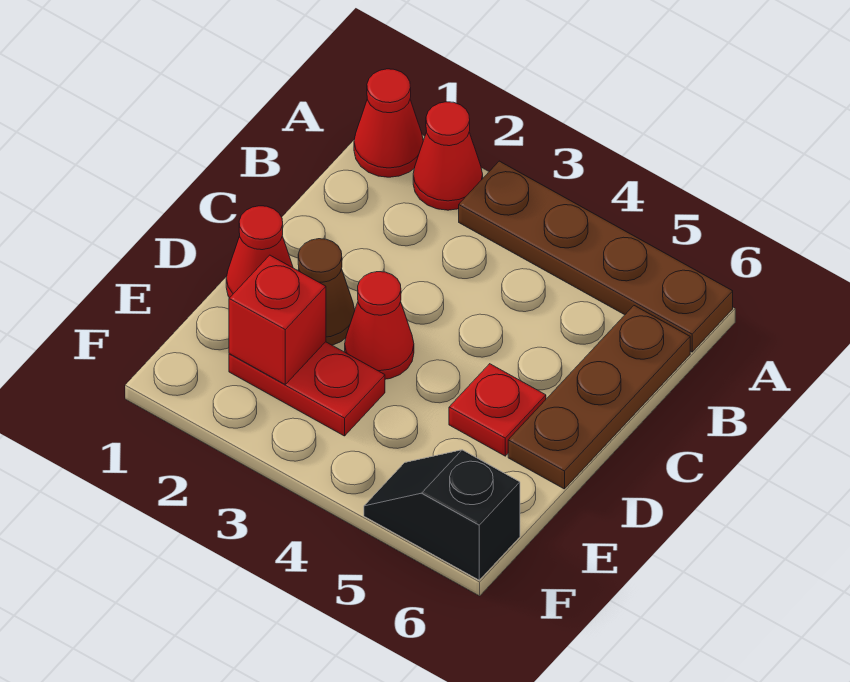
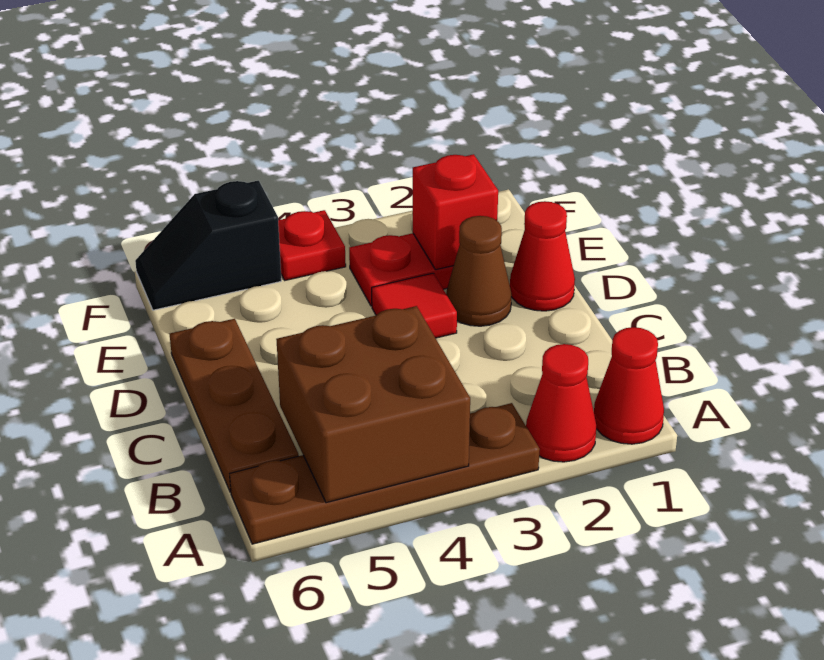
none -> brown brick A4:B5 level 2
red cone D3 level 1 -> red tile D3 level 1
red plate D5 level 1 -> red plate F4 level 1
black slope F5:F6 level 1 top 6 -> black slope F5:F6 level 1 top 5

